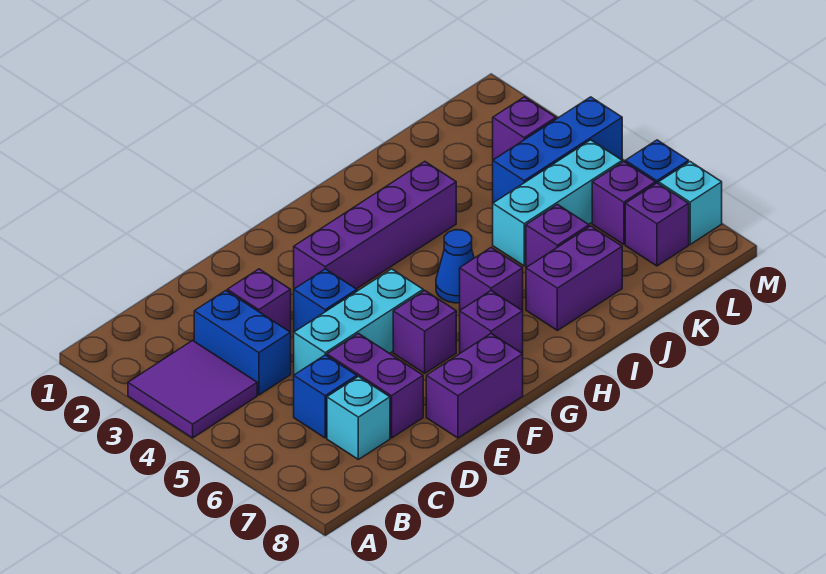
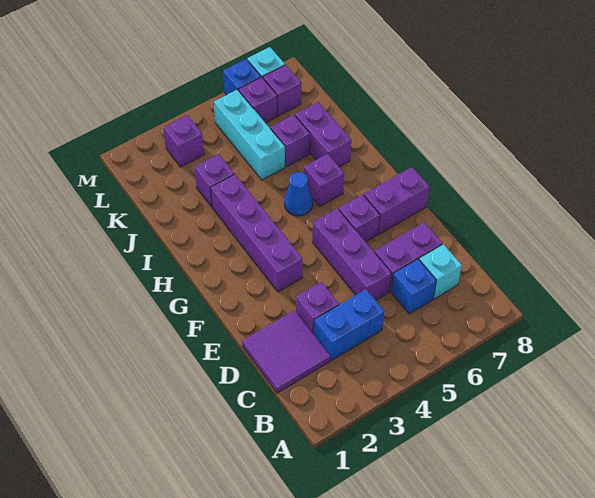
purple tile A3:B4 level 1 -> purple tile C1:D2 level 1
cyan brick D5:F5 level 1 -> purple brick D5:F5 level 1
blue brick E4 level 1 -> none
purple brick E8:F8 level 1 -> purple brick F7:F8 level 1
purple brick G7 level 1 -> purple brick J3 level 1
blue brick K4:M4 level 1 -> none

